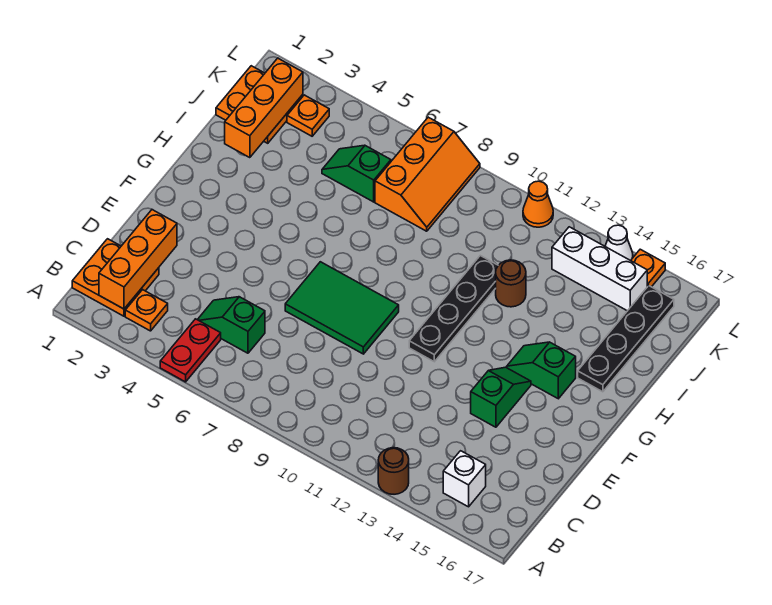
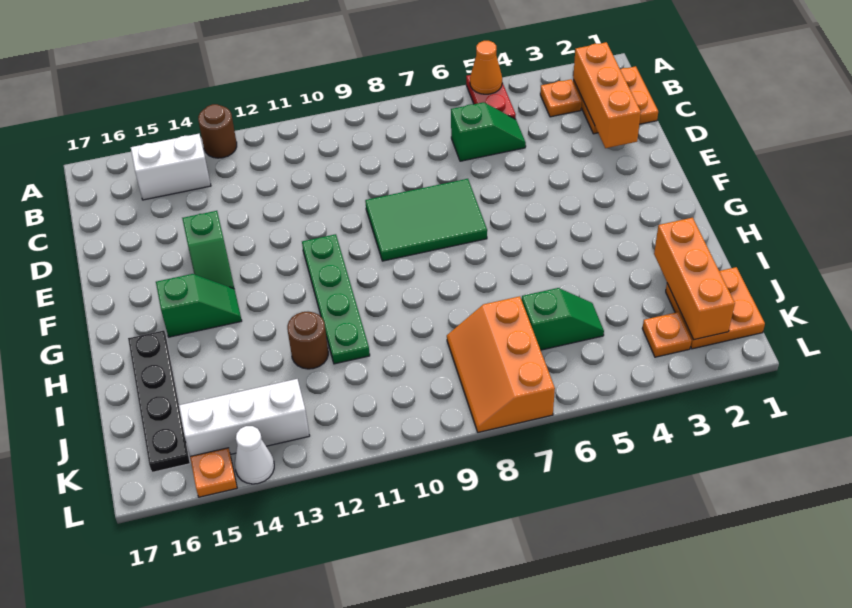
white brick B15 level 1 -> white brick B14:B15 level 1
black plate F11:I11 level 1 -> green plate F11:I11 level 1
orange cone L11 level 1 -> orange cone A5 level 2

